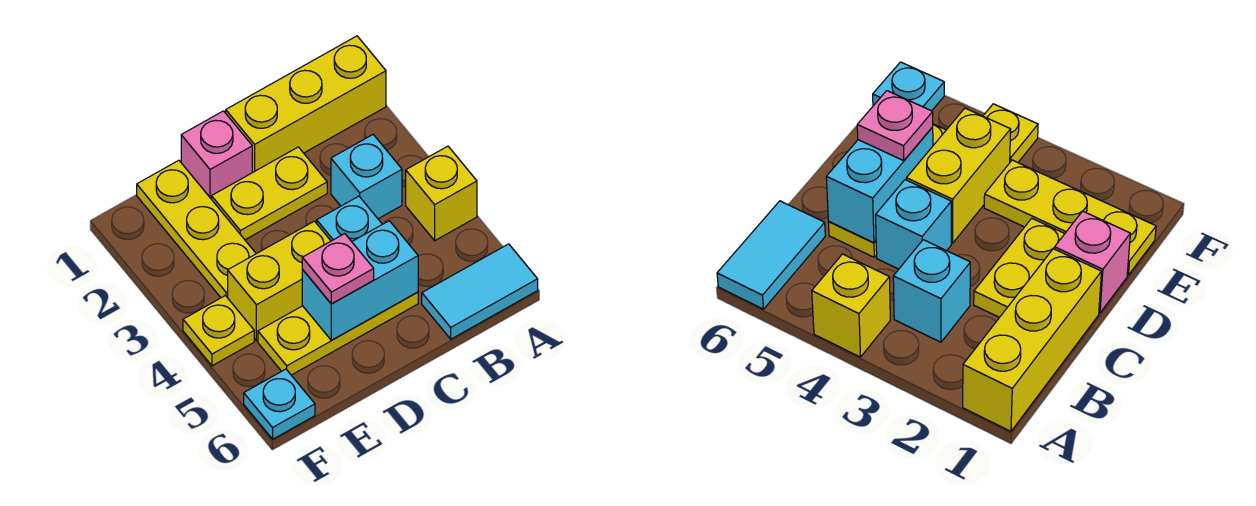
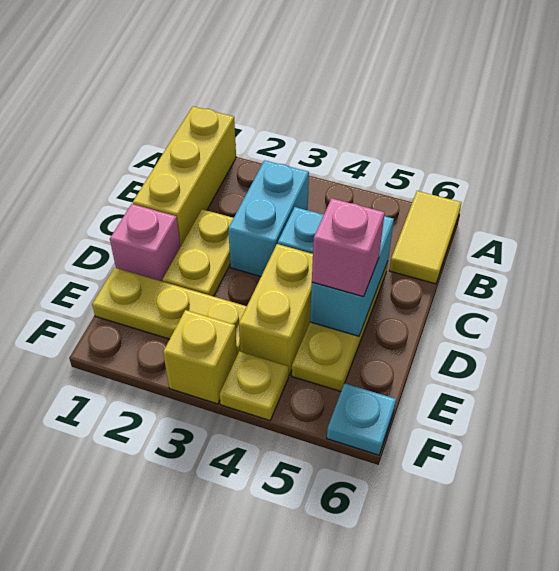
yellow brick A4 level 1 -> yellow brick F3 level 1
cyan tile A6:B6 level 1 -> yellow tile A6:B6 level 1
cyan brick B3 level 1 -> cyan brick B3:C3 level 1
pink plate D5 level 3 -> pink brick D5 level 3

